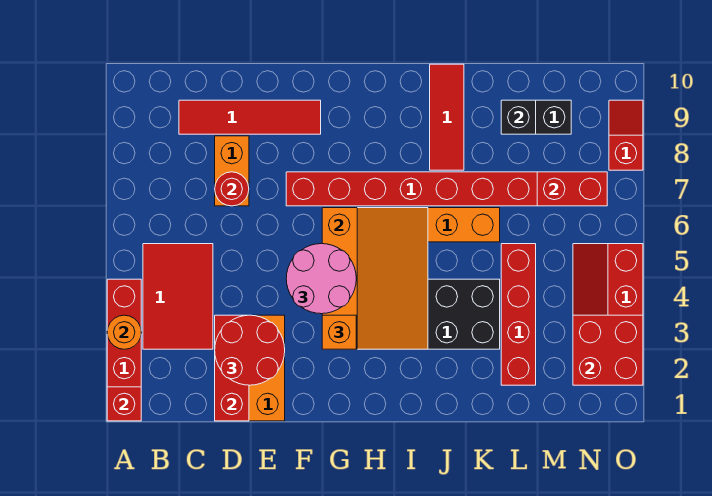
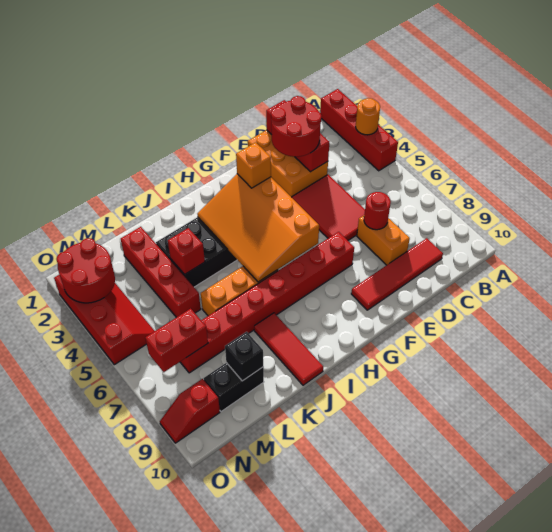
red brick A1 level 2 -> red brick K4 level 2
red tile B3:C5 level 1 -> red tile D4:E6 level 1
pink round brick F4:G5 level 3 -> none
red brick N2:O3 level 2 -> red round brick N2:O3 level 2
red slope O8:O9 level 1 top 8 -> red slope N9:O9 level 1 top N

